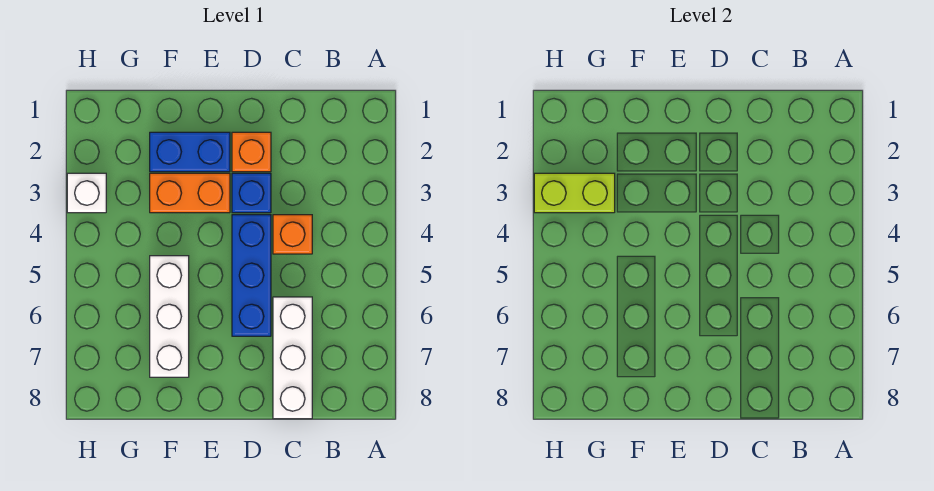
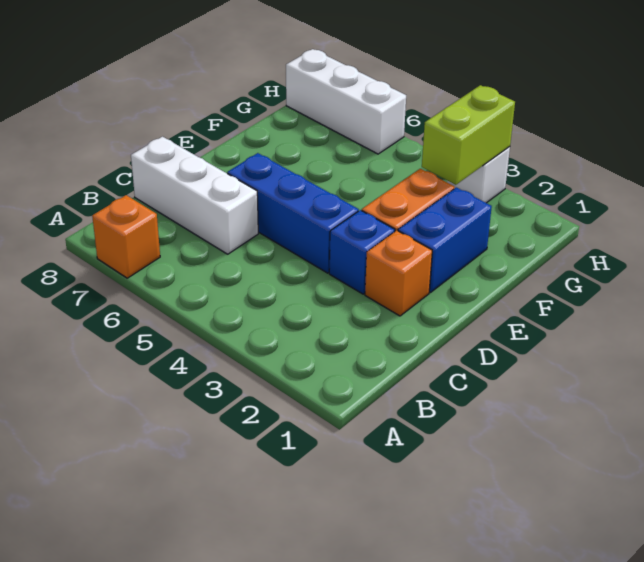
orange brick C4 level 1 -> orange brick A7 level 1
white brick F5:F7 level 1 -> white brick H6:H8 level 1

